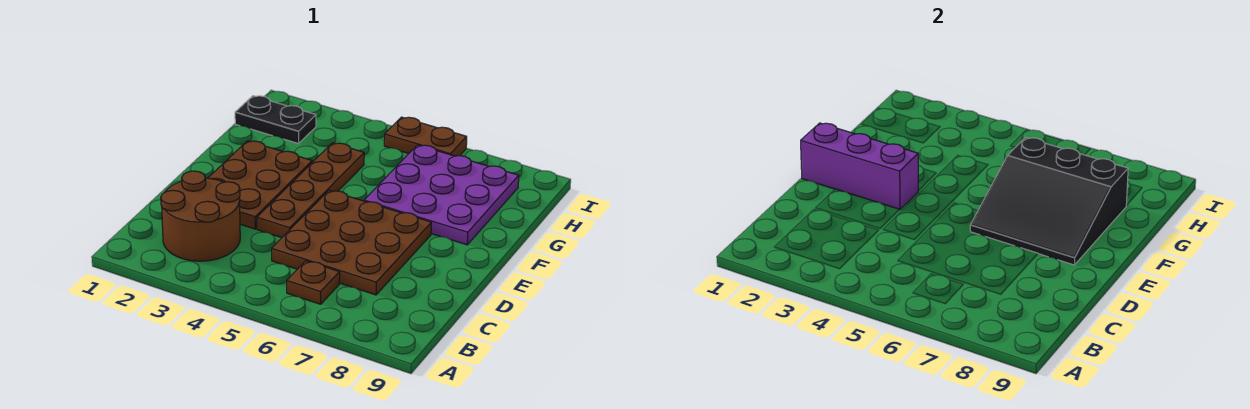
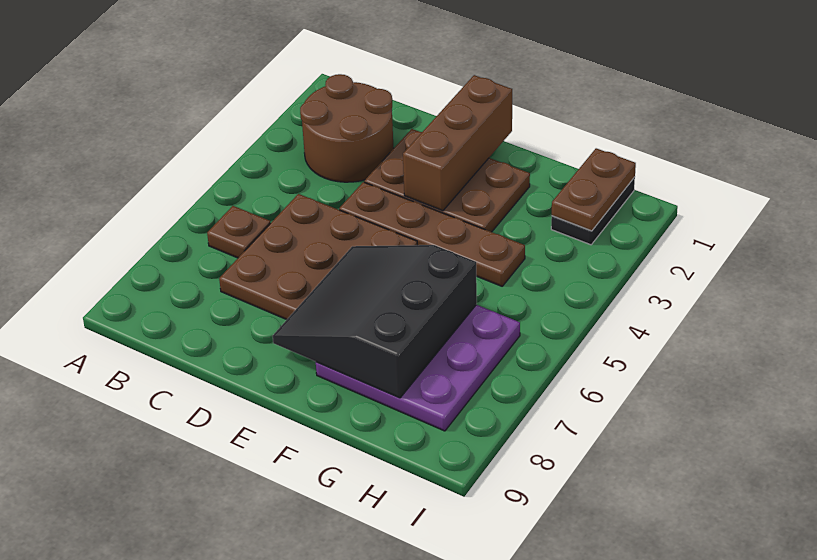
purple brick E1:E3 level 2 -> brown brick E1:E3 level 2
brown plate I5:I6 level 1 -> brown plate H1:H2 level 2

